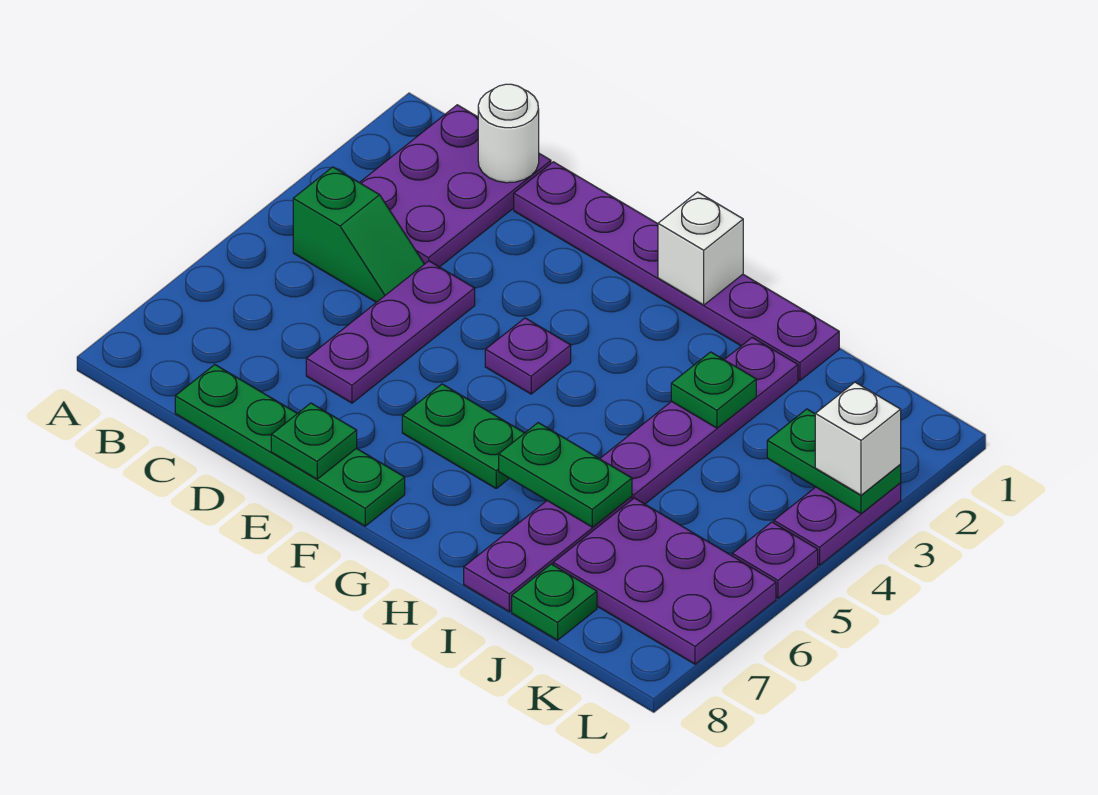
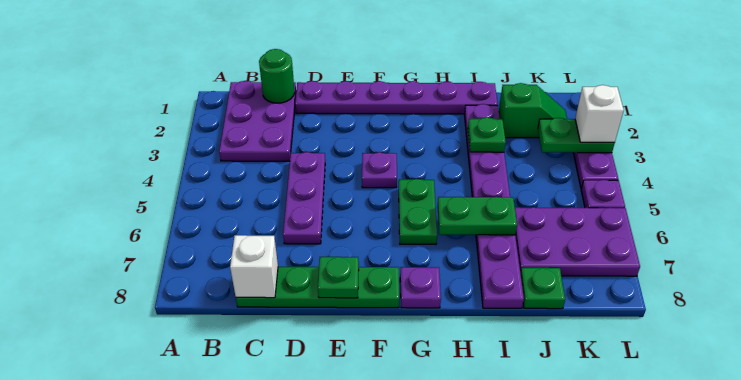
green slope B4:C4 level 1 top B -> green slope J2:K2 level 1 top J
white round brick C1 level 2 -> green round brick C1 level 2
green plate F6:G6 level 1 -> green plate G5:G6 level 1
white brick G1 level 2 -> white brick C8 level 2
none -> purple plate G8 level 1

